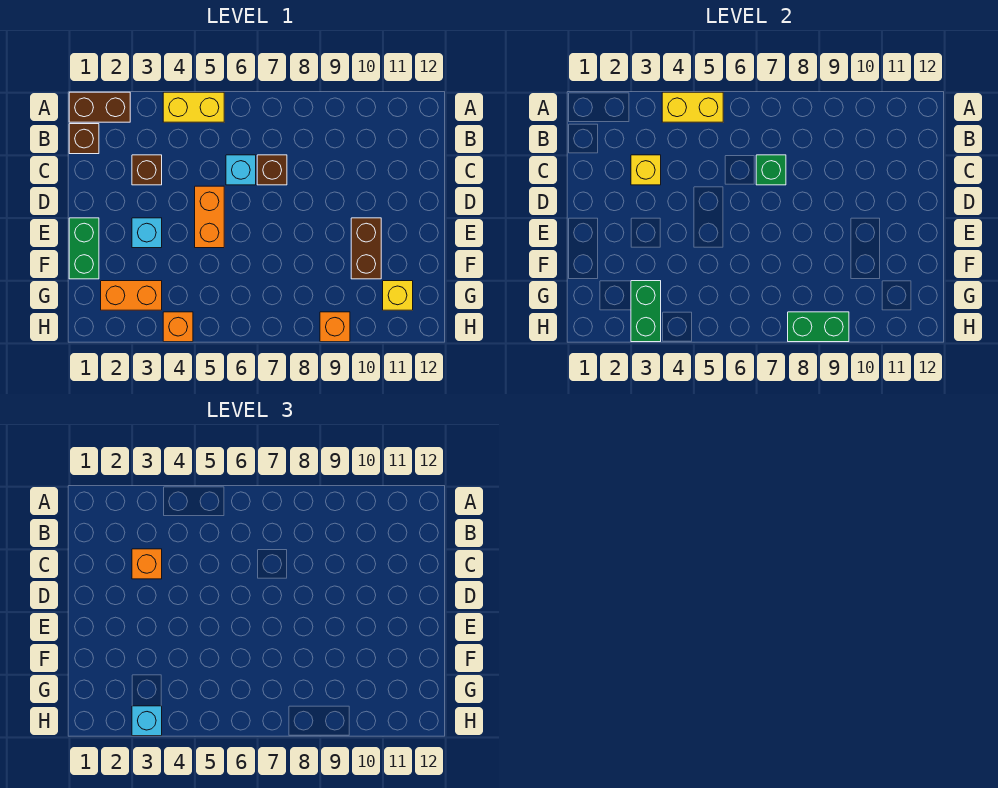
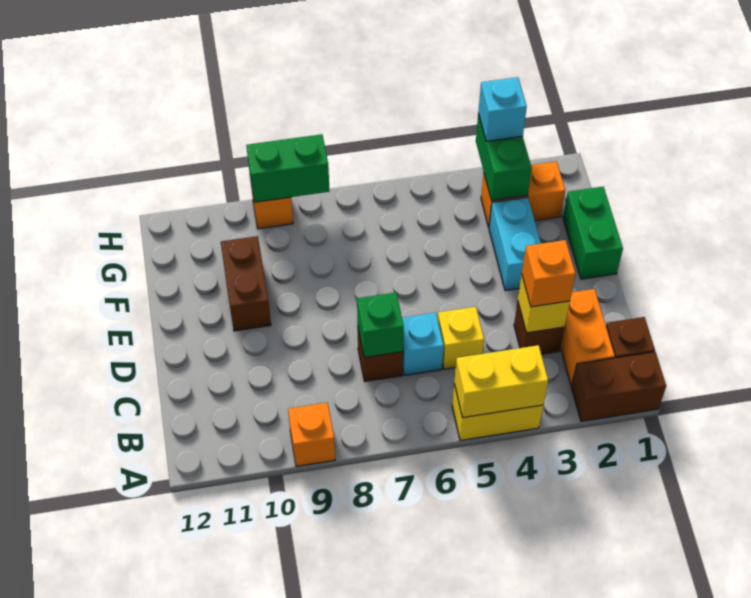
orange brick D5:E5 level 1 -> orange brick B2:C2 level 1
cyan brick E3 level 1 -> cyan brick E3:F3 level 1
yellow brick G11 level 1 -> yellow brick C5 level 1
orange brick H4 level 1 -> orange brick A9 level 1

